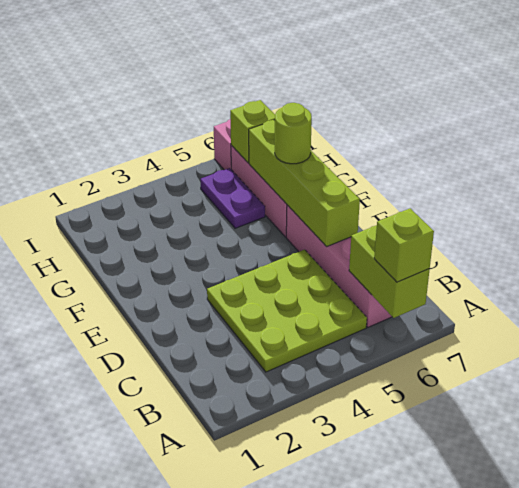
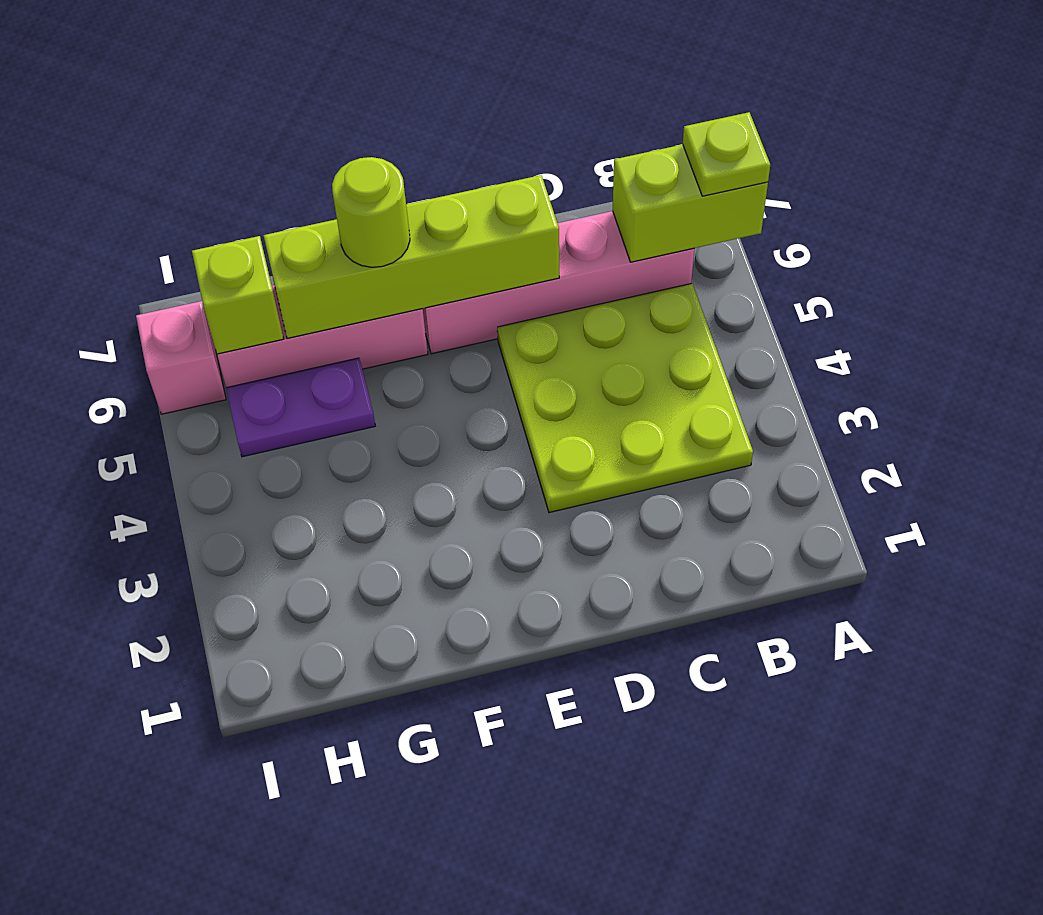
lime brick A6 level 3 -> lime plate A6 level 3

